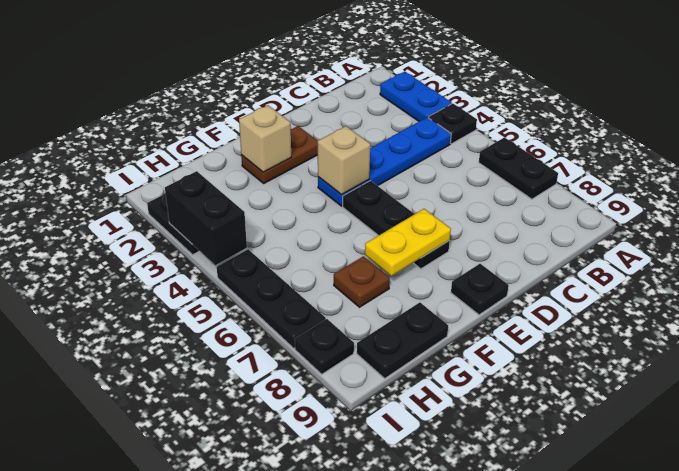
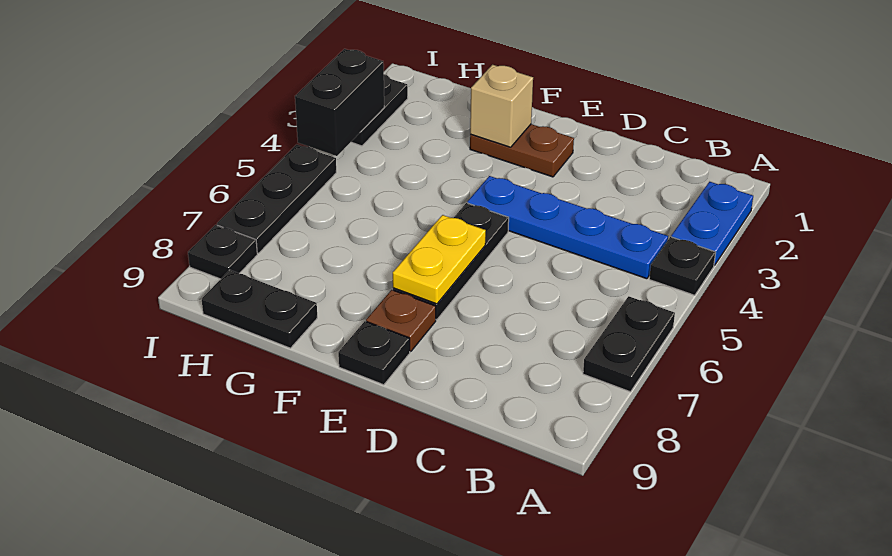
tan brick E4 level 2 -> none
yellow plate E7:F7 level 2 -> yellow plate E6:E7 level 2
brown plate G7 level 1 -> brown plate E8 level 1

